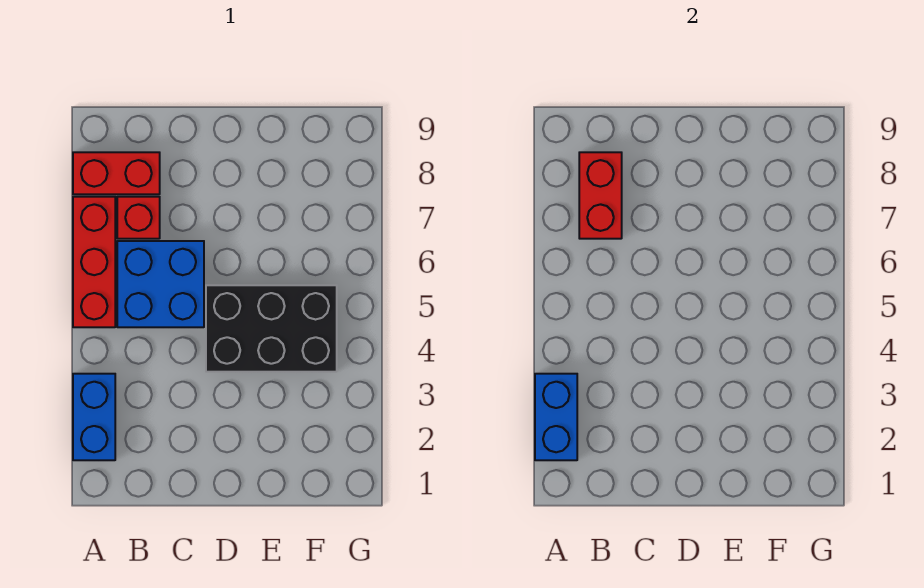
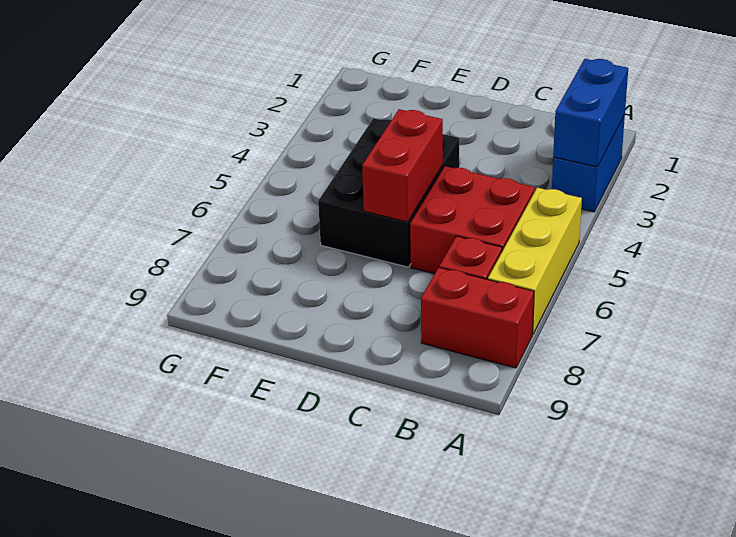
red brick A5:A7 level 1 -> yellow brick A5:A7 level 1
blue brick B5:C6 level 1 -> red brick B5:C6 level 1
red brick B7:B8 level 2 -> red brick D5:D6 level 2
black brick D4:F5 level 1 -> black brick D4:E6 level 1

